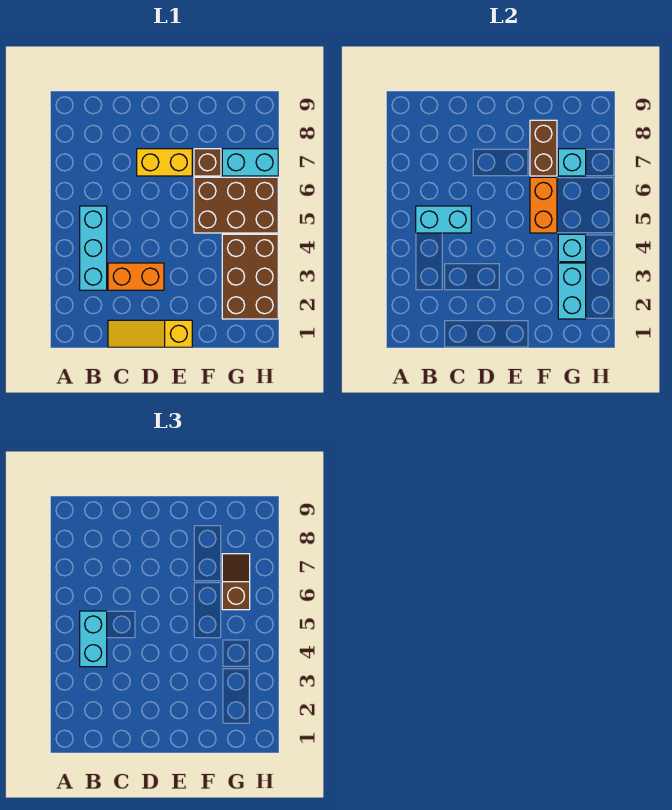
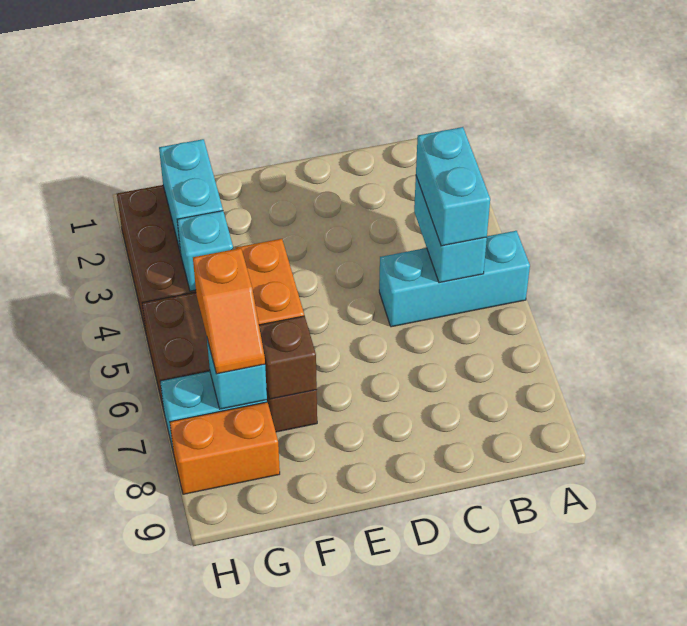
cyan brick B3:B5 level 1 -> cyan brick A5:C5 level 1
cyan brick B5:C5 level 2 -> cyan brick B4:B5 level 2
yellow slope C1:E1 level 1 top E -> none
orange brick C3:D3 level 1 -> orange brick G8:H8 level 1
yellow brick D7:E7 level 1 -> none
brown brick F7:F8 level 2 -> brown brick F7 level 2
brown slope G6:G7 level 3 top 6 -> orange slope G6:G7 level 3 top 6

